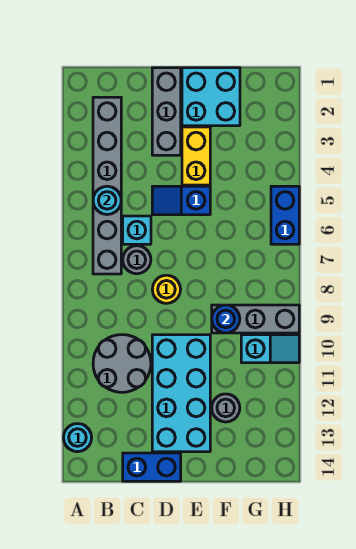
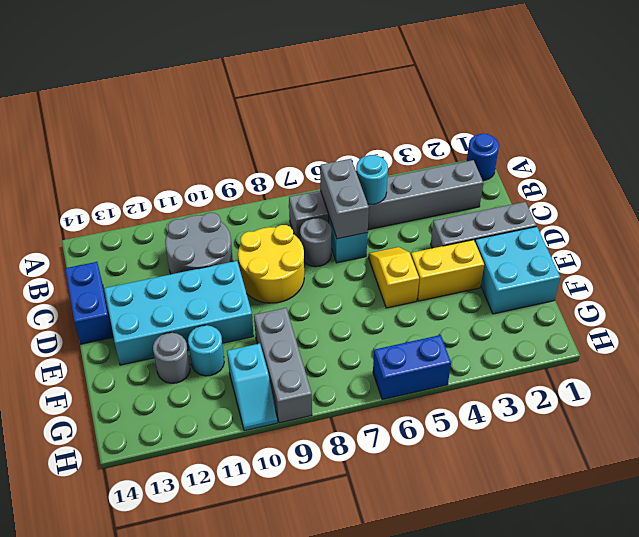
cyan round brick A13 level 1 -> cyan round brick F11 level 1
none -> grey brick B6:C6 level 2
blue slope D5:E5 level 1 top E -> yellow slope D5:E5 level 1 top E
yellow round brick D8 level 1 -> yellow round brick C8:D9 level 1
blue round brick F9 level 2 -> blue round brick A1 level 1

